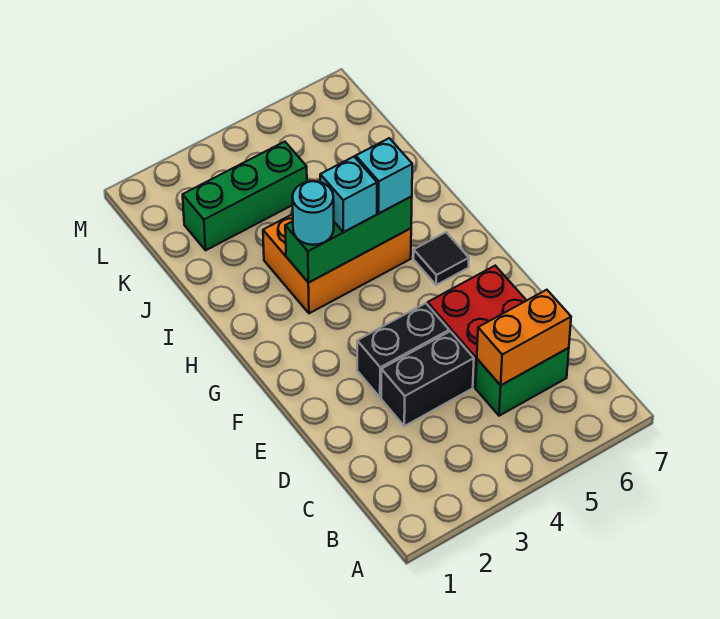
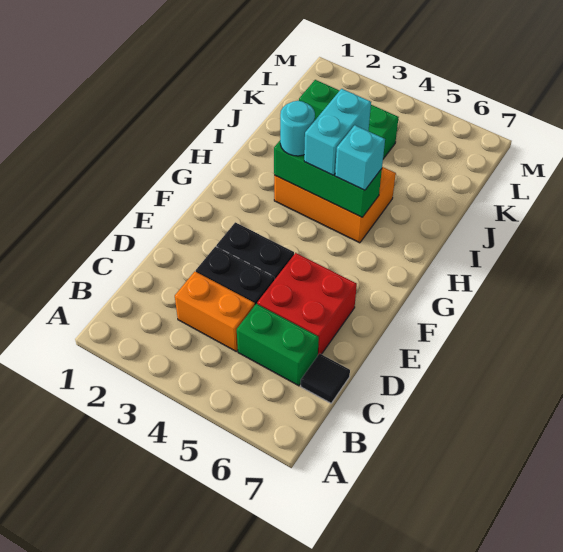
orange brick C5:C6 level 2 -> orange brick C3:C4 level 1
black tile G6 level 1 -> black tile C7 level 1
cyan brick H4 level 3 -> cyan brick H4:I4 level 3

